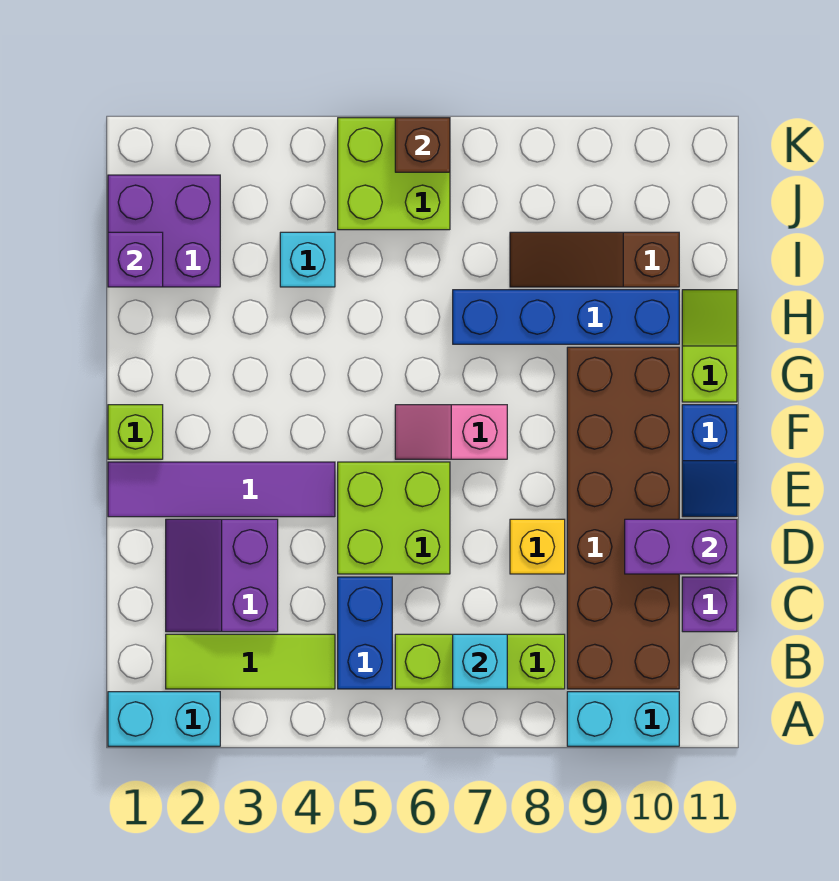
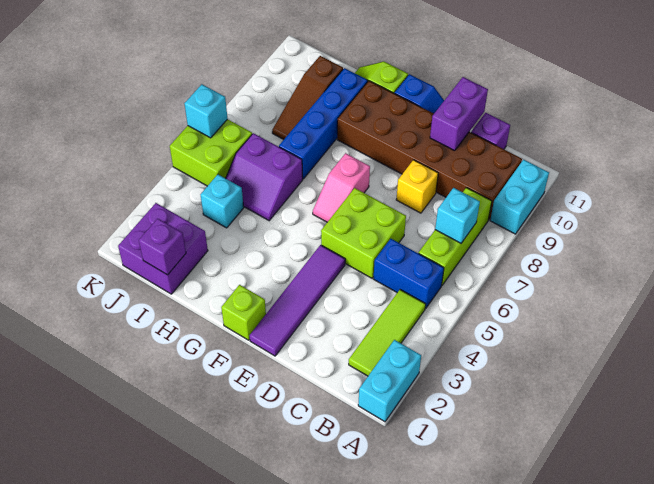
purple slope C2:D3 level 1 top 3 -> purple slope H5:I6 level 1 top 6
brown brick K6 level 2 -> cyan brick K6 level 2

